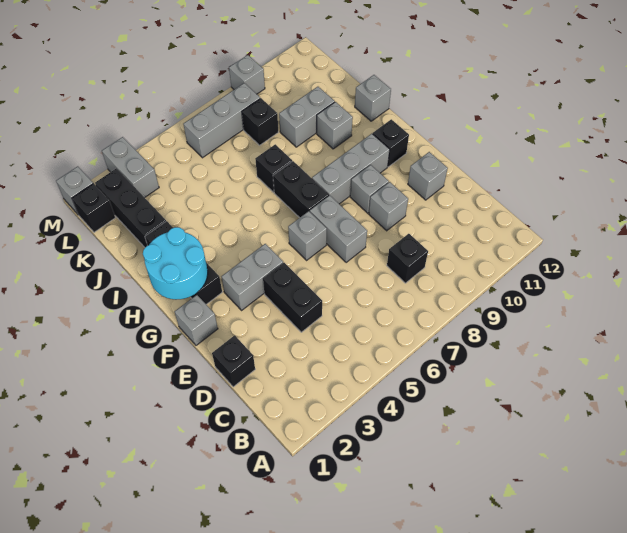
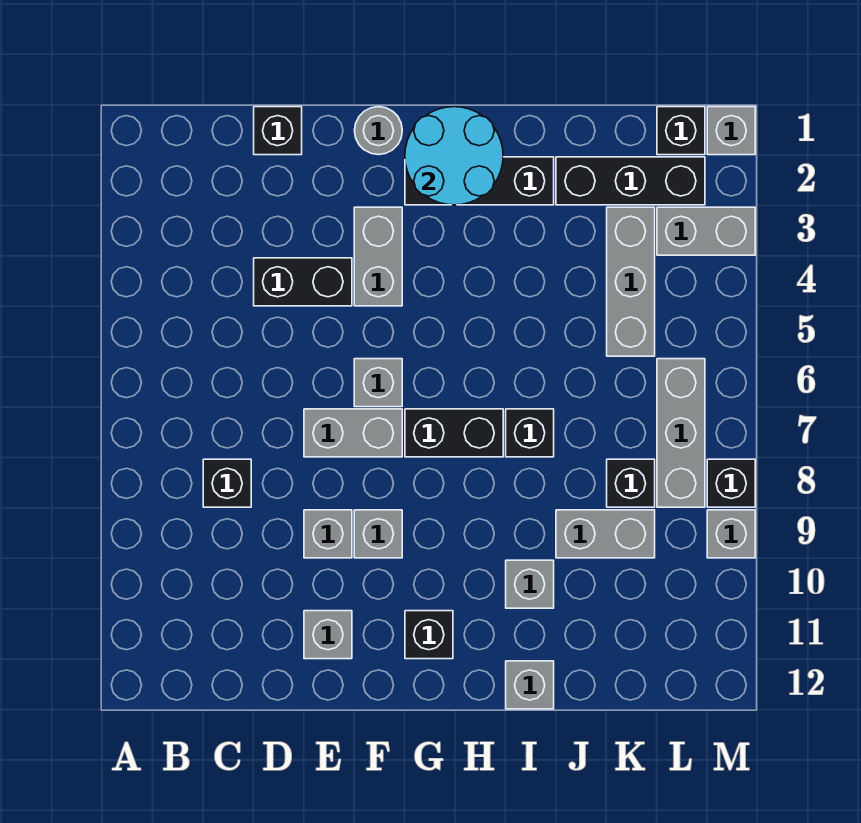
grey brick F1 level 1 -> grey round brick F1 level 1
grey brick G8:G10 level 1 -> grey brick K3:K5 level 1
grey brick J9:J10 level 1 -> grey brick J9:K9 level 1
none -> black brick M8 level 1

